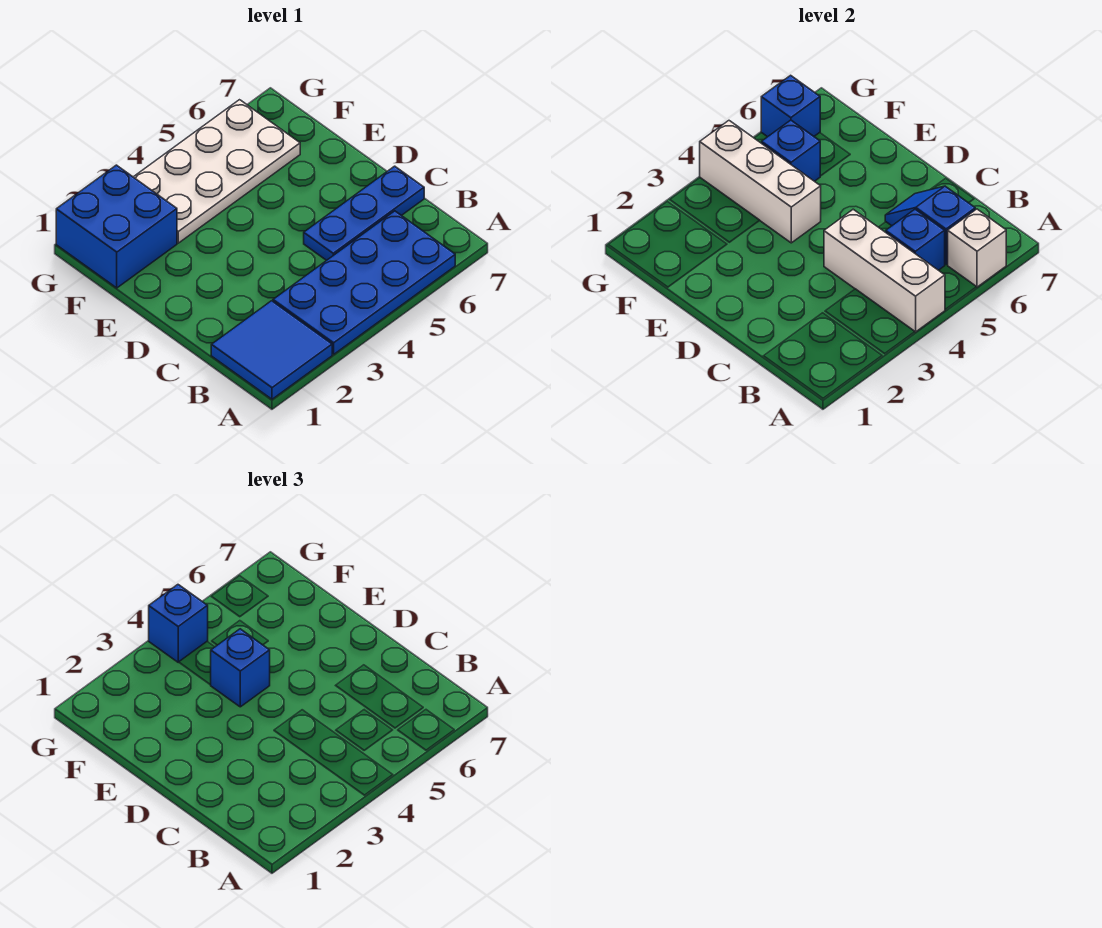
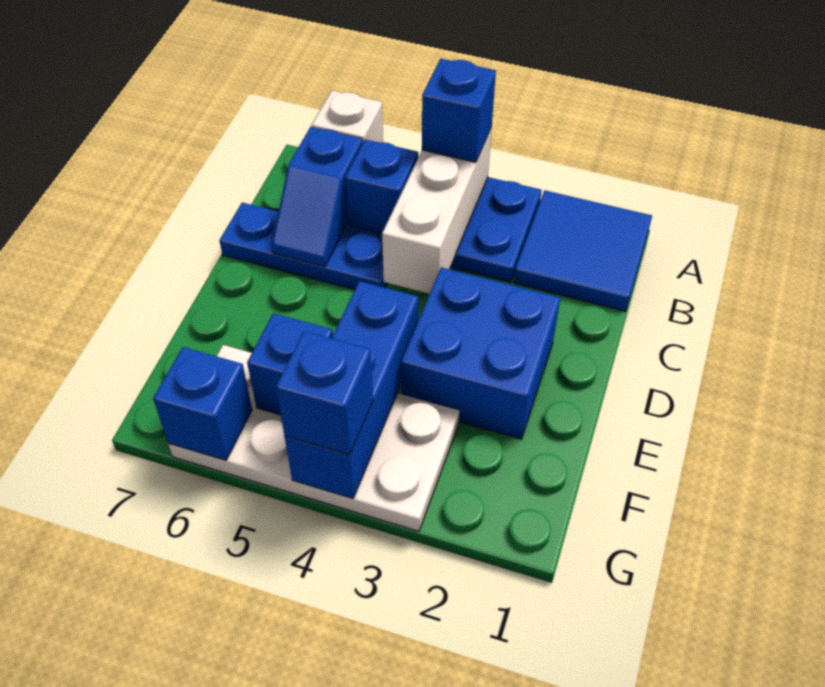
white brick E4:G4 level 2 -> blue brick E4:G4 level 2
blue brick E4 level 3 -> blue brick A4 level 3
blue brick F1:G2 level 1 -> blue brick D2:E3 level 1

